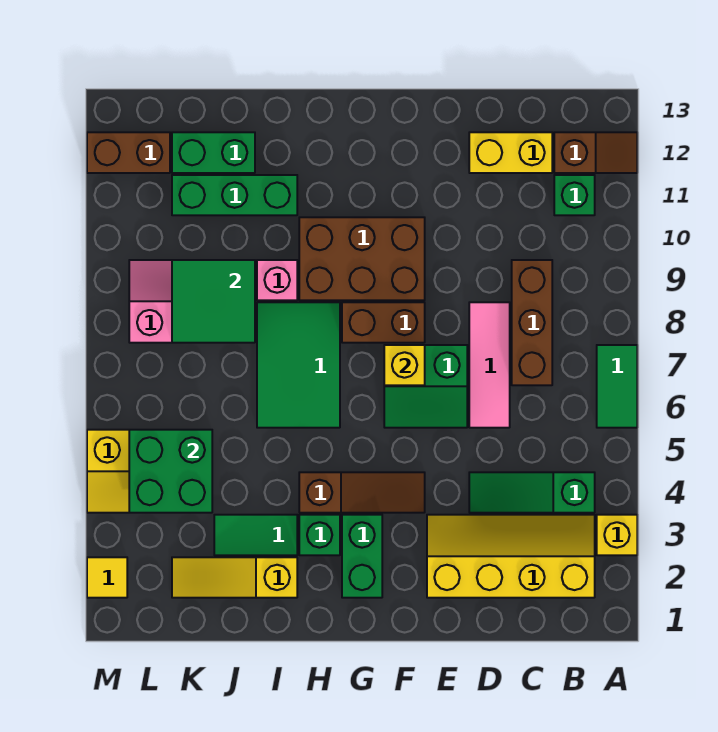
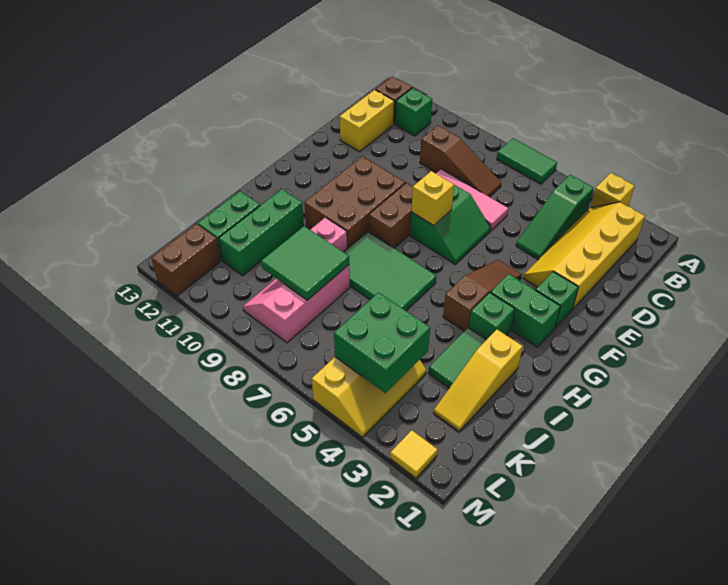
brown brick C7:C9 level 1 -> brown slope C7:C9 level 1 top 9
none -> green brick F2 level 1

